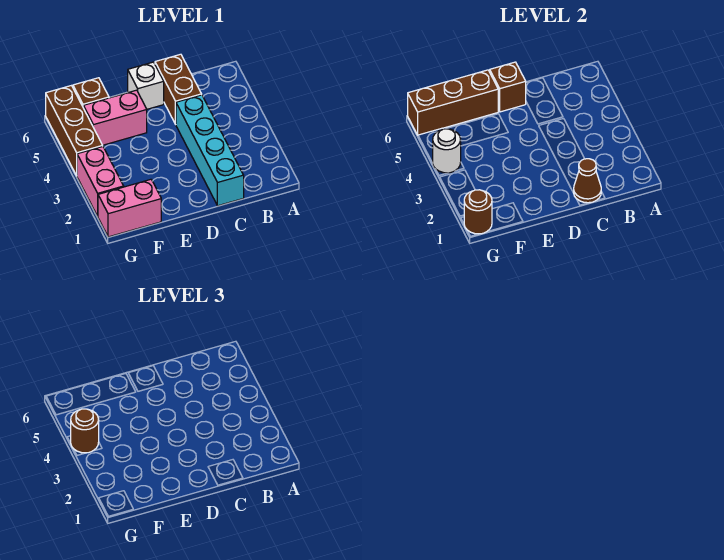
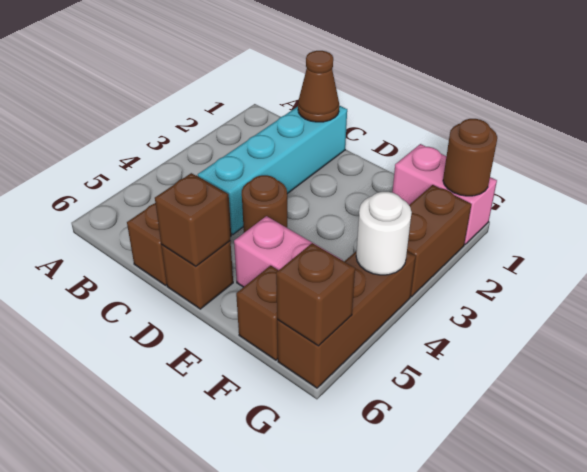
white brick D6 level 1 -> brown brick D6 level 1
brown brick E6:G6 level 2 -> brown brick G6 level 2
pink brick G2:G3 level 1 -> brown brick G2:G3 level 1
brown round brick G4 level 3 -> brown round brick D4 level 1

